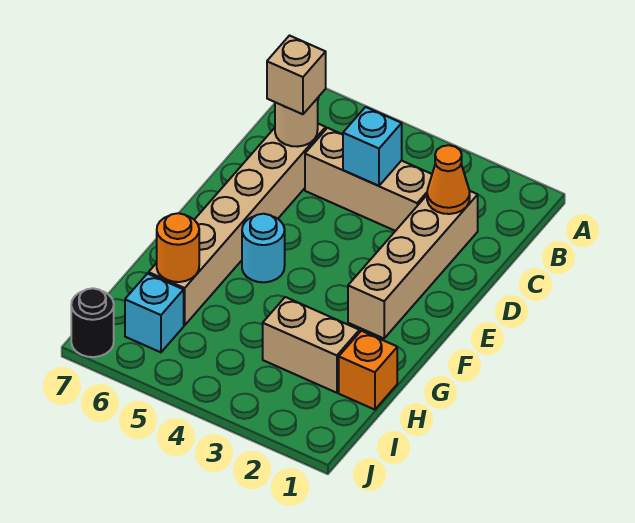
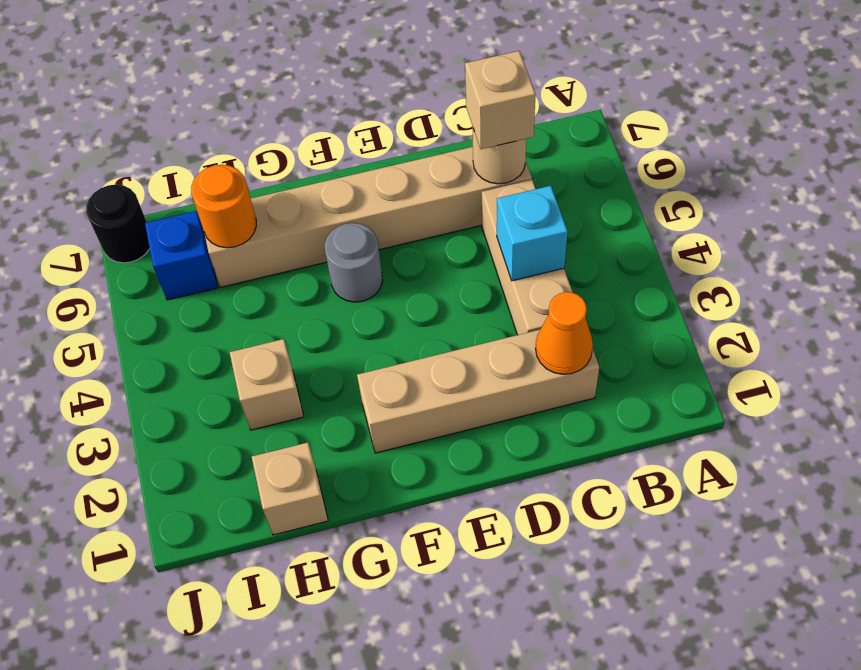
cyan round brick F5 level 1 -> grey round brick F5 level 1
orange brick H1 level 1 -> tan brick H1 level 1
tan brick H2:H3 level 1 -> tan brick H3 level 1
cyan brick I6 level 1 -> blue brick I6 level 1

